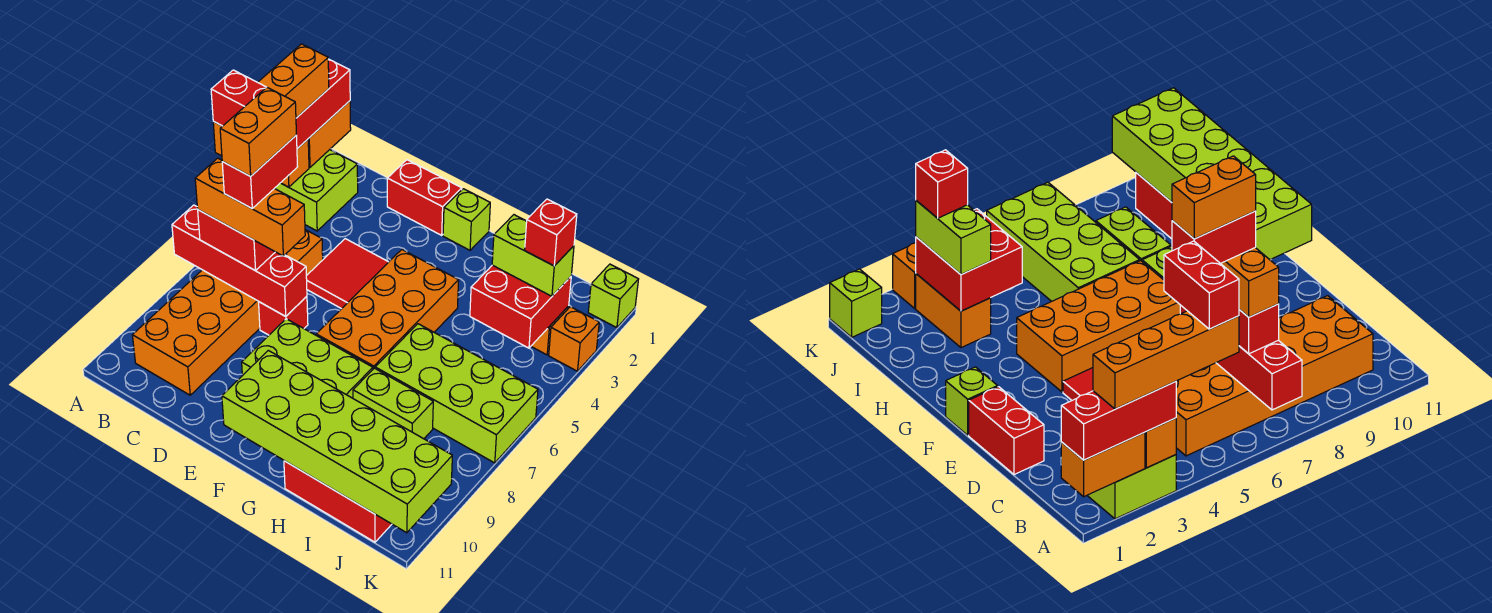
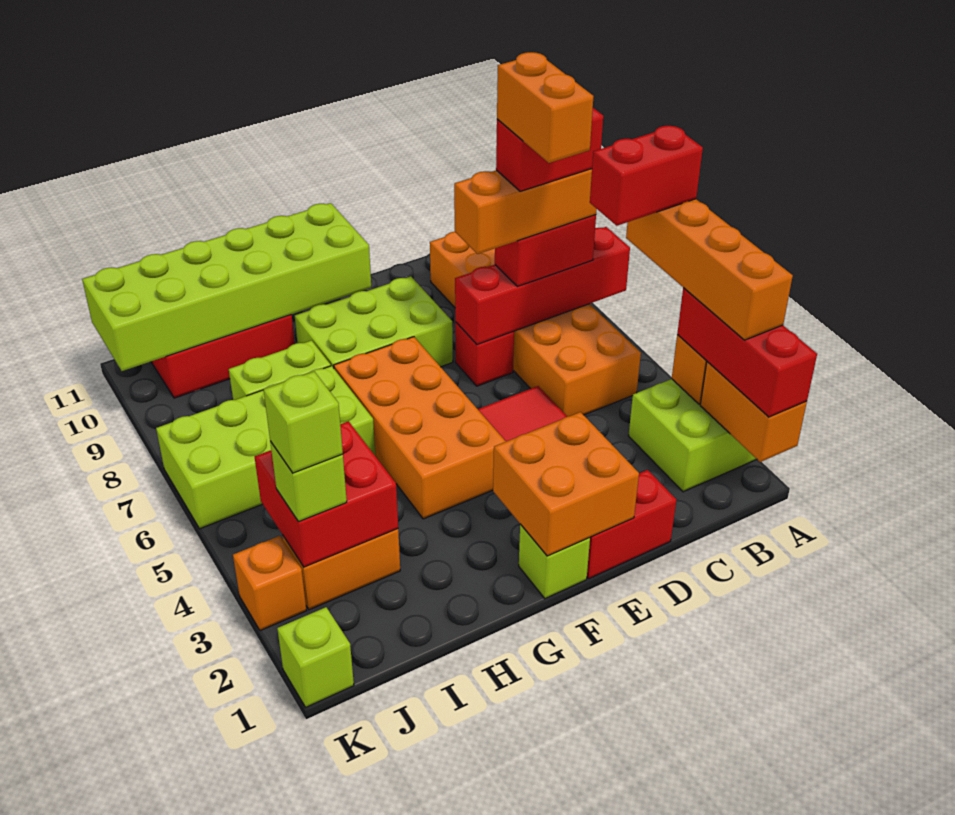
red brick C6:C7 level 5 -> red brick B7:C7 level 5
none -> orange brick E1:F2 level 2
lime brick I3:J3 level 3 -> lime brick J3 level 3
red brick J3 level 4 -> lime brick J3 level 4

